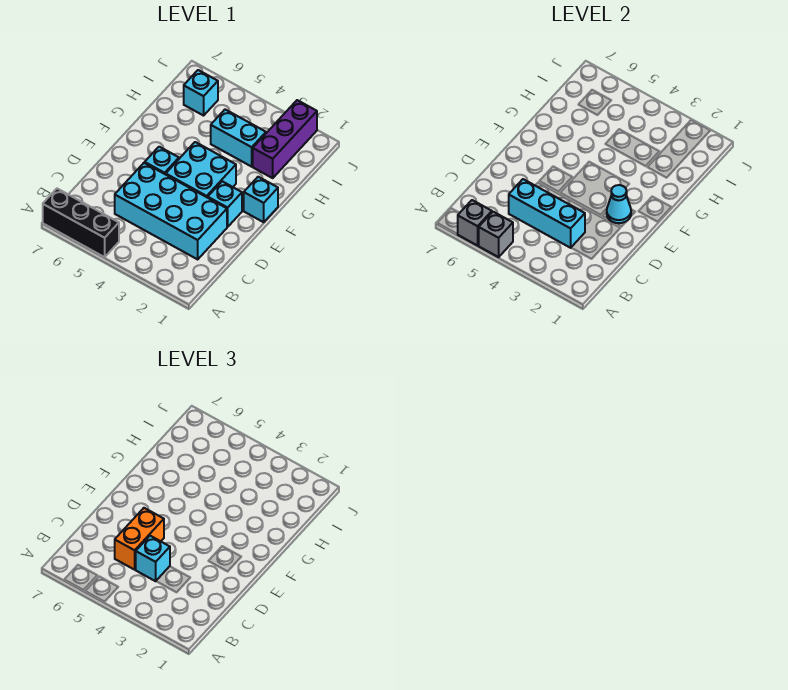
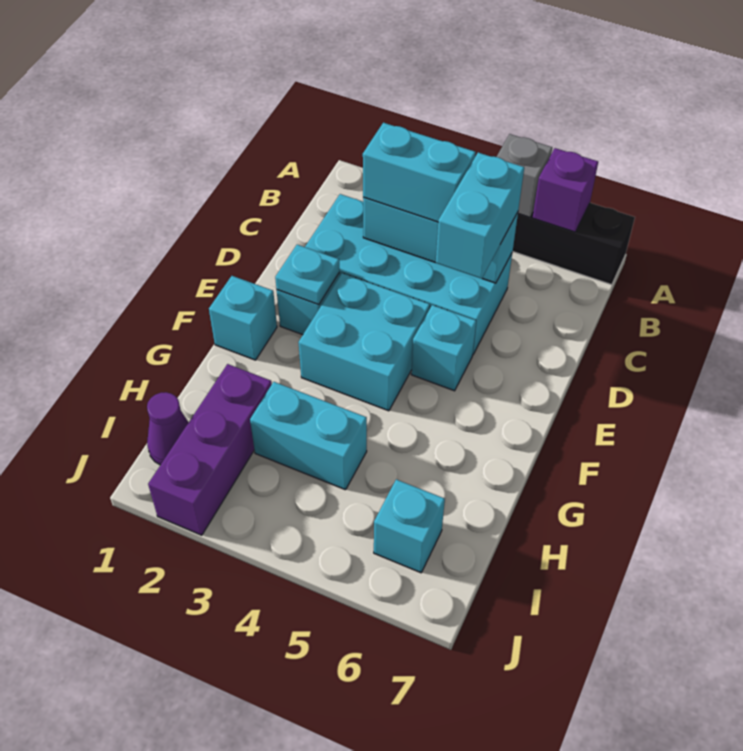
grey brick A6 level 2 -> purple brick A6 level 2
cyan brick C4 level 3 -> cyan brick C3:C4 level 3
orange brick C5:D5 level 3 -> cyan brick C5:D5 level 3
cyan cone E2 level 2 -> cyan plate E2 level 2
none -> purple cone I1 level 1

